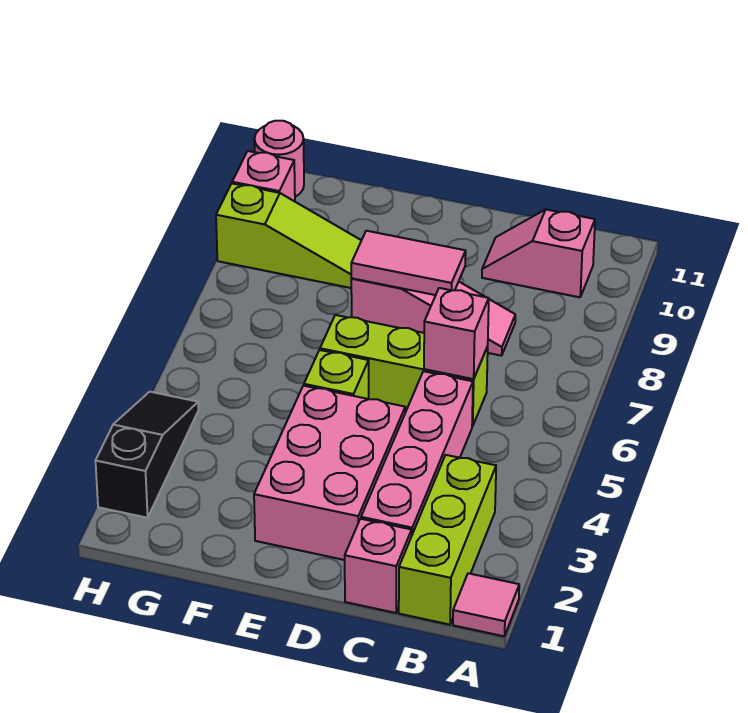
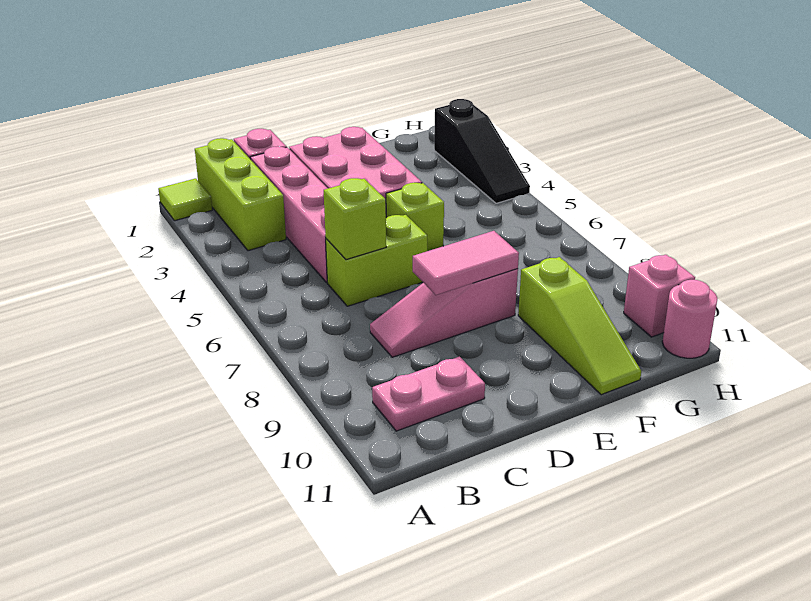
pink tile A1 level 1 -> lime tile A1 level 1
pink slope B10:C10 level 1 top B -> pink plate B10:C10 level 1
lime brick C6:E6 level 1 -> lime brick C6:D6 level 1
pink brick C6 level 2 -> lime brick C6 level 2
lime slope F9:H9 level 1 top H -> lime slope F9:F11 level 1 top 9

